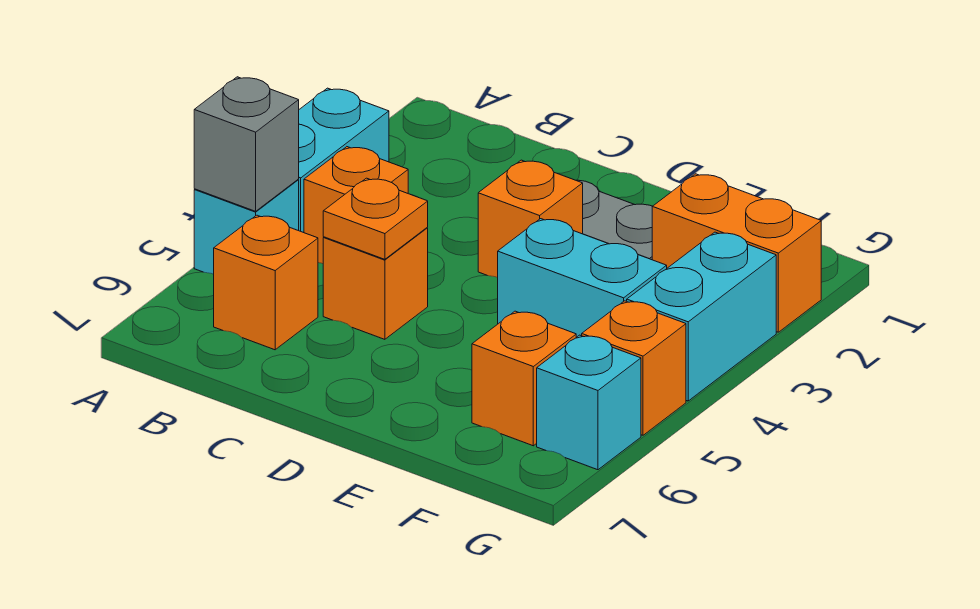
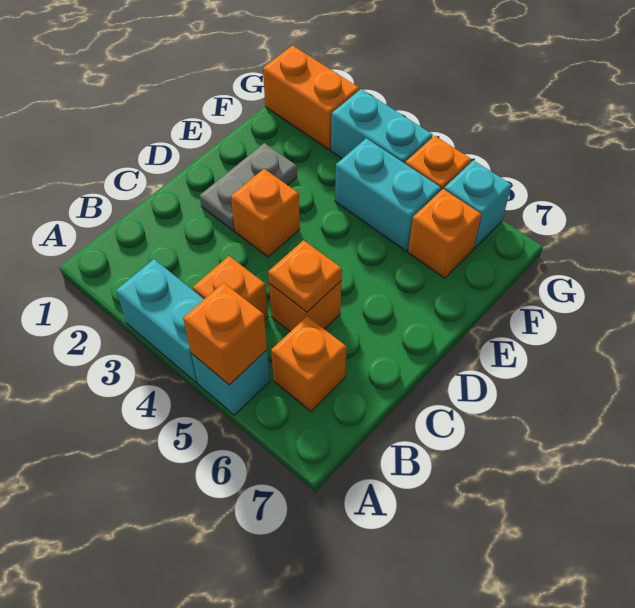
grey brick A5 level 2 -> orange brick A5 level 2
cyan brick E4:F4 level 1 -> cyan brick F4:F5 level 1
orange brick F2:G2 level 1 -> orange brick G1:G2 level 1

